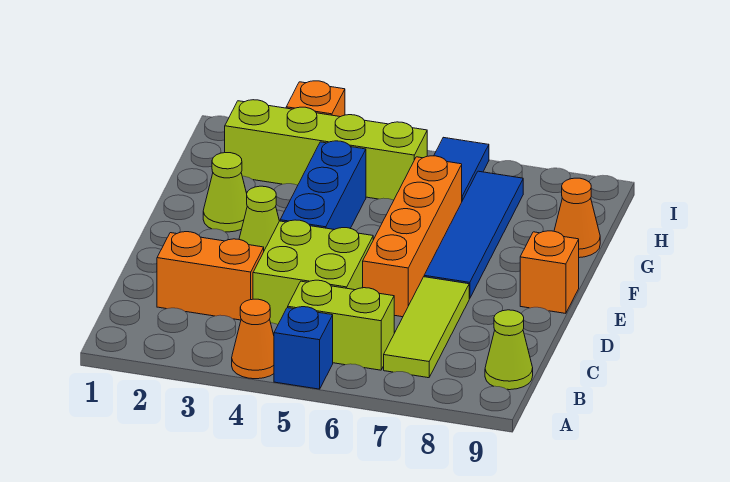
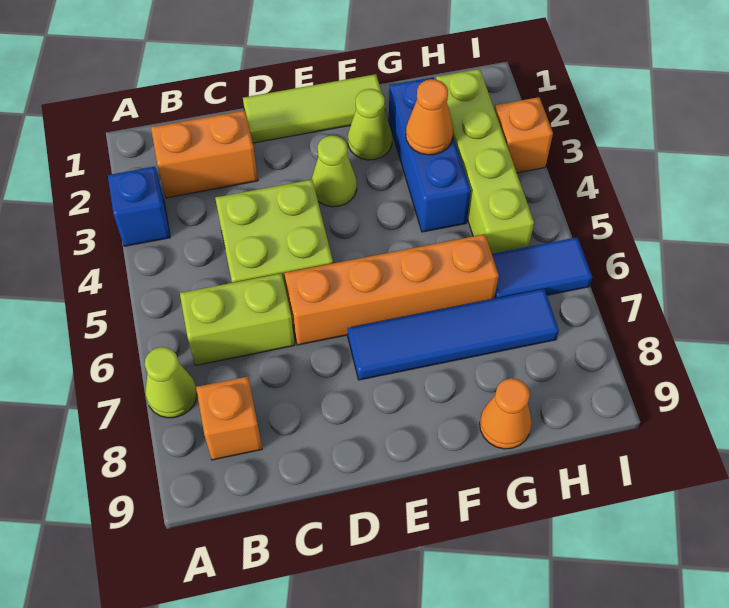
orange cone A4 level 1 -> orange cone G3 level 2
blue brick A5 level 1 -> blue brick A3 level 1
lime brick B5:B6 level 1 -> lime brick B6:C6 level 1
lime tile B7:D7 level 1 -> lime tile D1:F1 level 1
lime cone B9 level 1 -> lime cone A7 level 1
orange brick C2:C3 level 1 -> orange brick B2:C2 level 1
blue brick E4:G4 level 1 -> blue brick G2:G4 level 1
orange brick E9 level 1 -> orange brick B8 level 1

